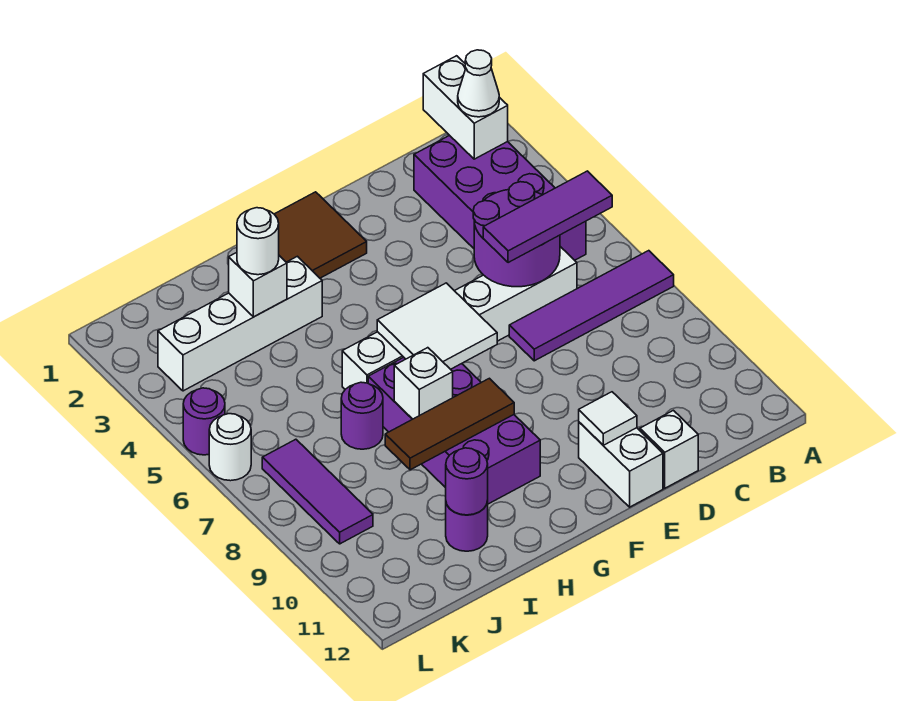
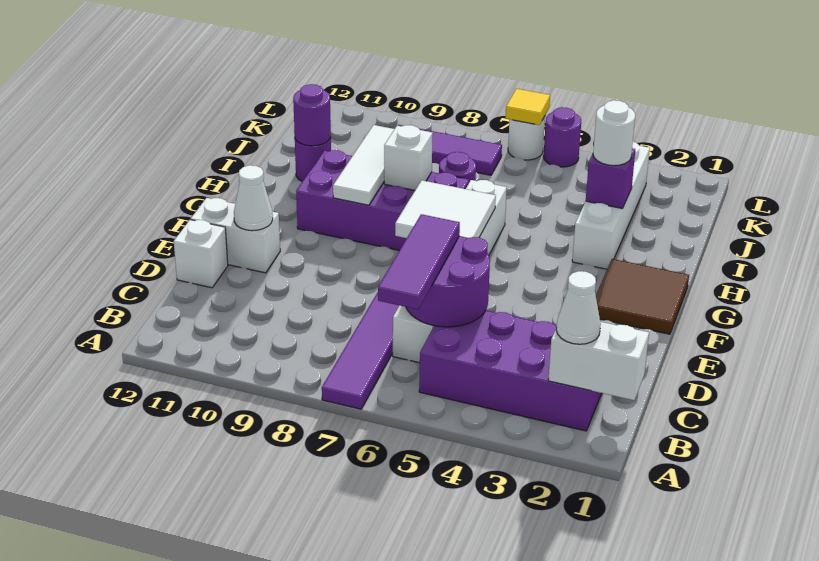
white tile E11 level 2 -> white cone E11 level 2
brown tile G9:I9 level 2 -> white tile G9:I9 level 2
white brick I3 level 2 -> purple brick I3 level 2
none -> yellow tile L6 level 2

